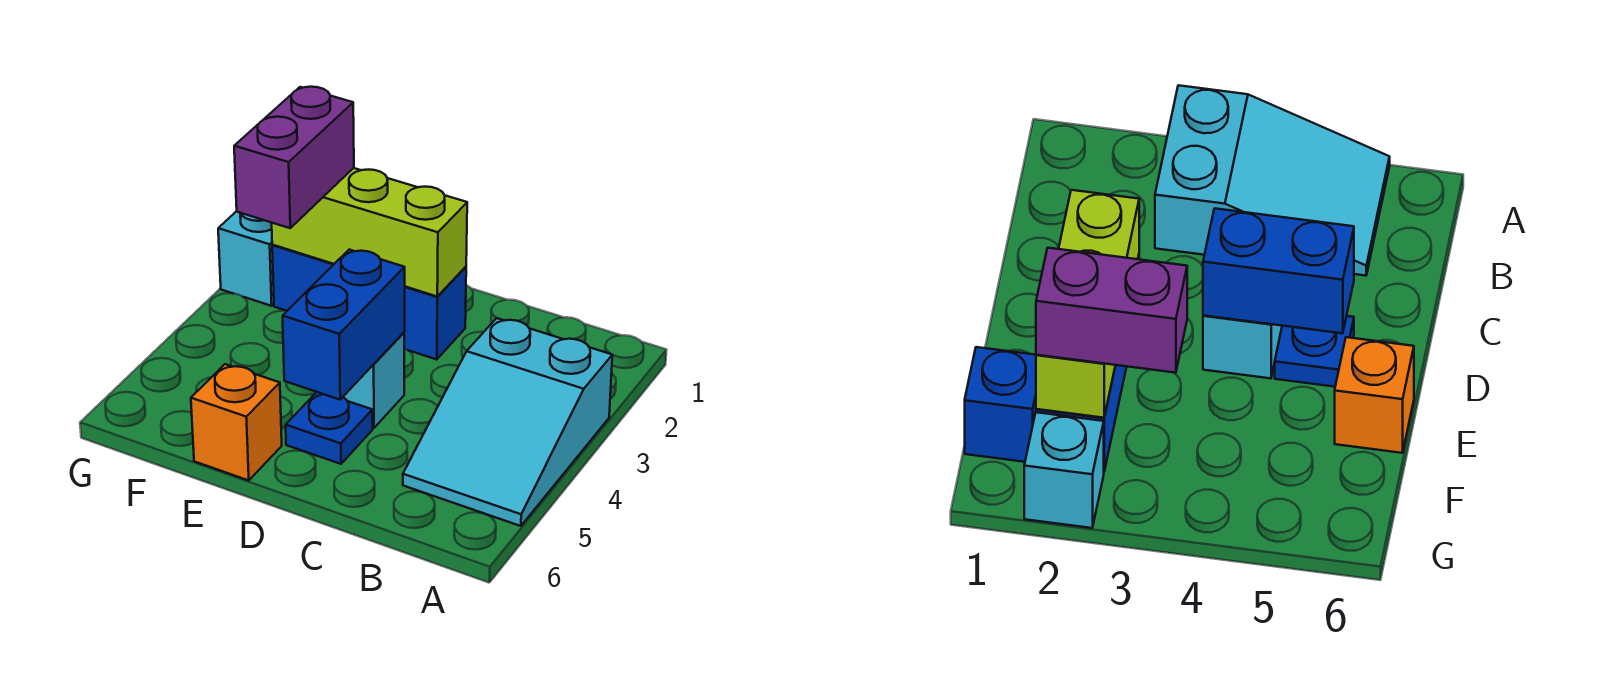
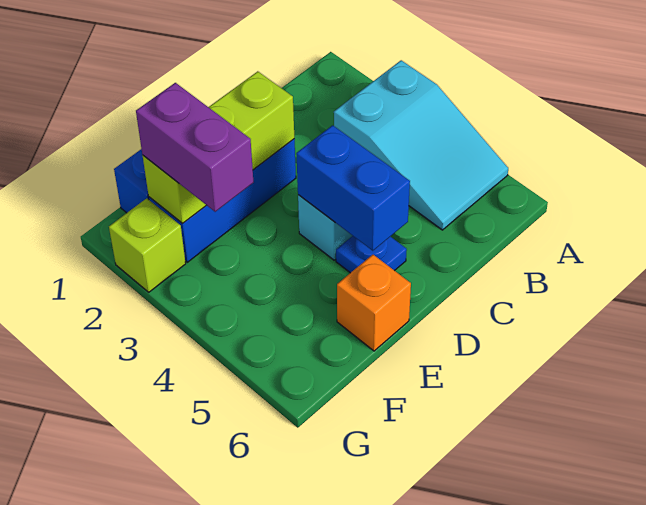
cyan brick G2 level 1 -> lime brick G2 level 1

